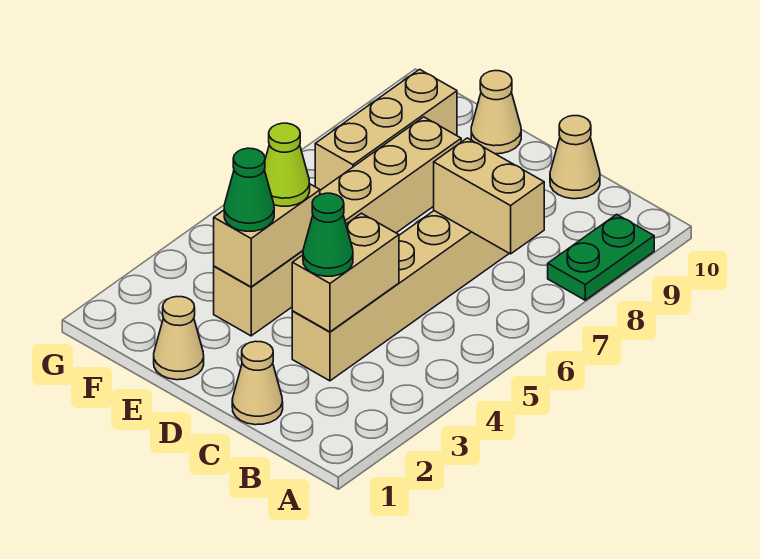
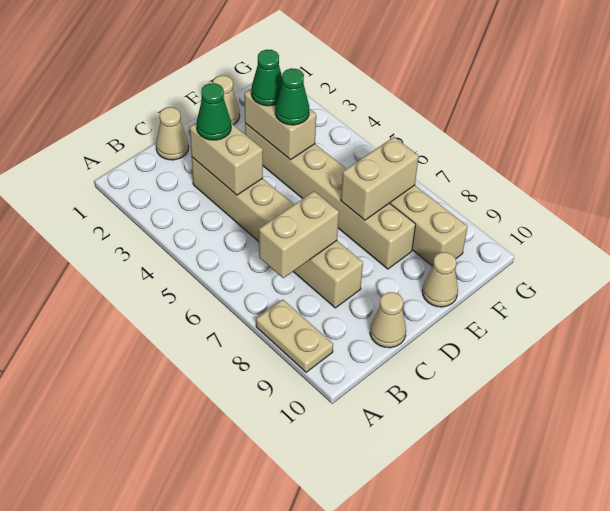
green plate A8:A9 level 1 -> tan plate A8:A9 level 1
lime cone E4 level 3 -> green cone E4 level 3
none -> tan brick E7:F7 level 2

